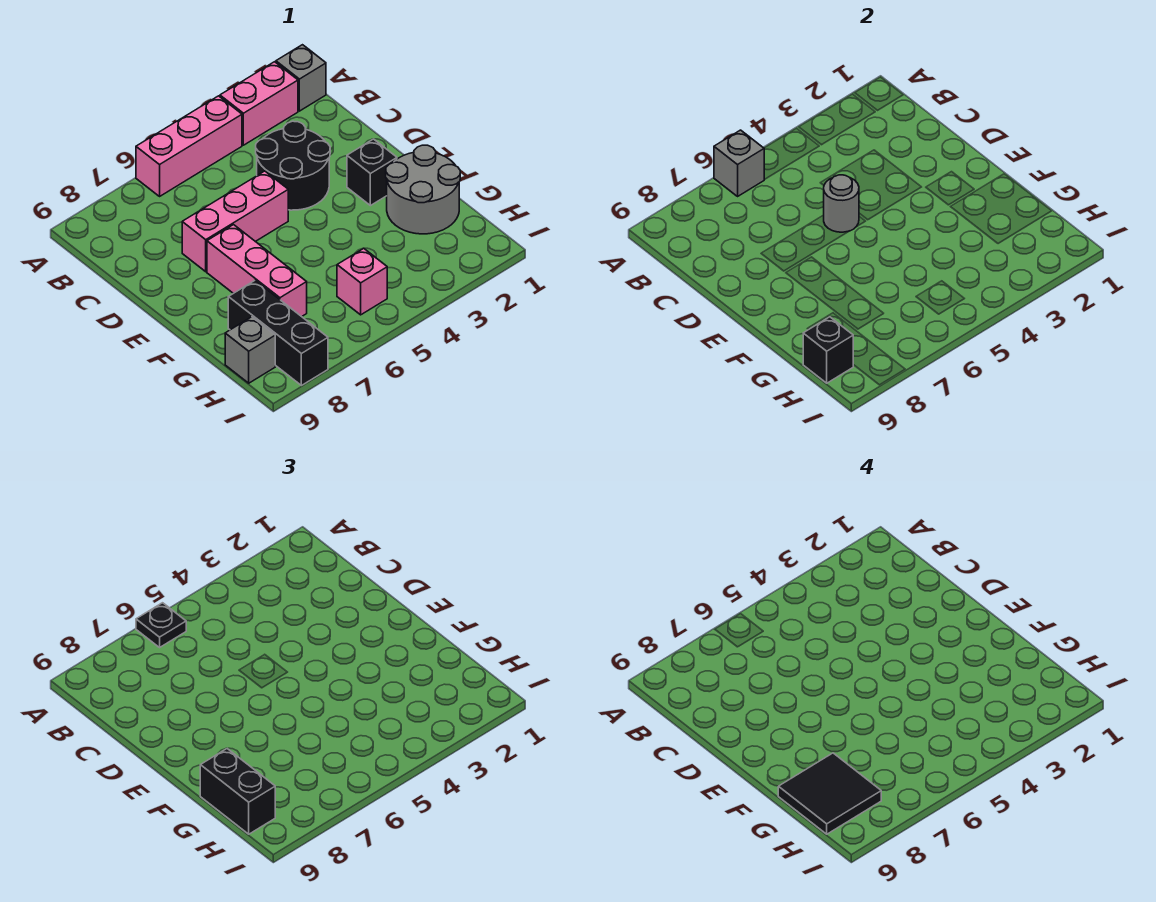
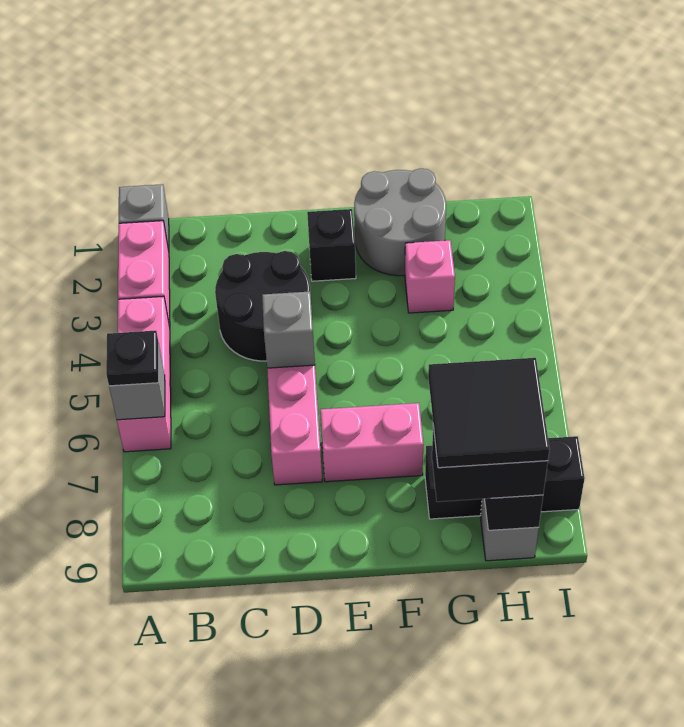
grey round brick D5 level 2 -> grey brick D5 level 2
pink brick E7:G7 level 1 -> pink brick E7:F7 level 1
pink brick H5 level 1 -> pink brick G3 level 1

